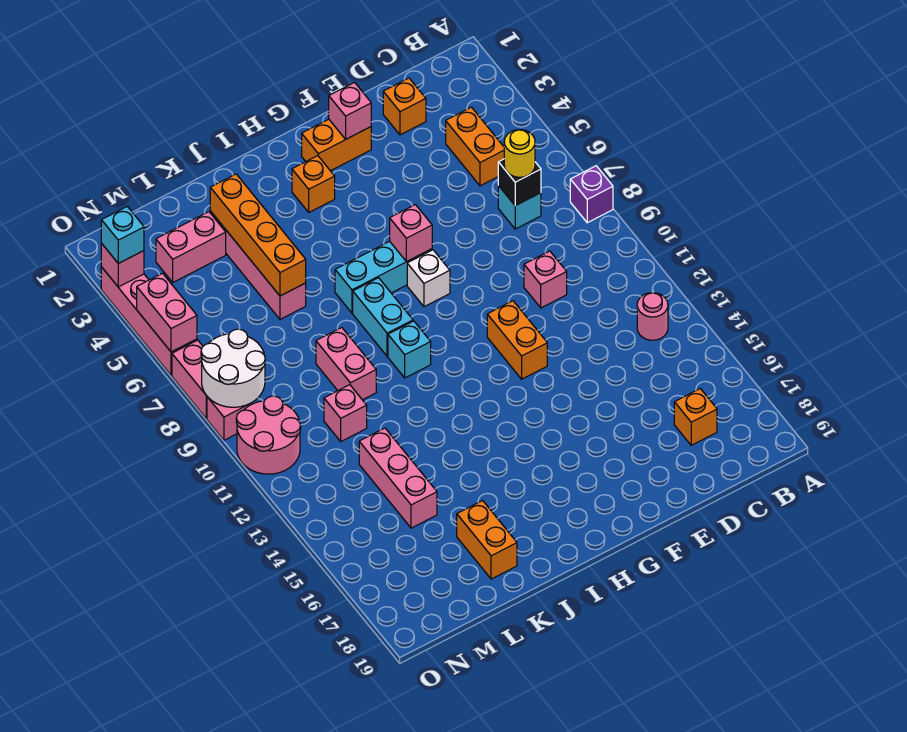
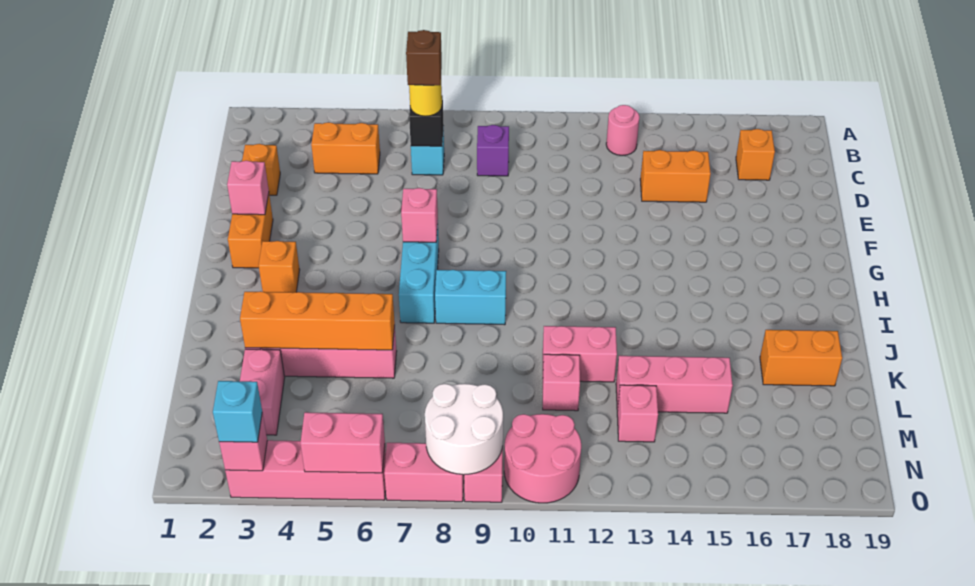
purple brick A8 level 1 -> purple brick C9 level 1
none -> brown brick C7 level 4
pink brick D10 level 1 -> pink brick M13 level 1
orange brick F11:F12 level 1 -> orange brick D14:D15 level 1
white brick G8 level 1 -> none
cyan brick I10 level 1 -> none
pink brick K9:K10 level 1 -> pink brick K11:K12 level 1

